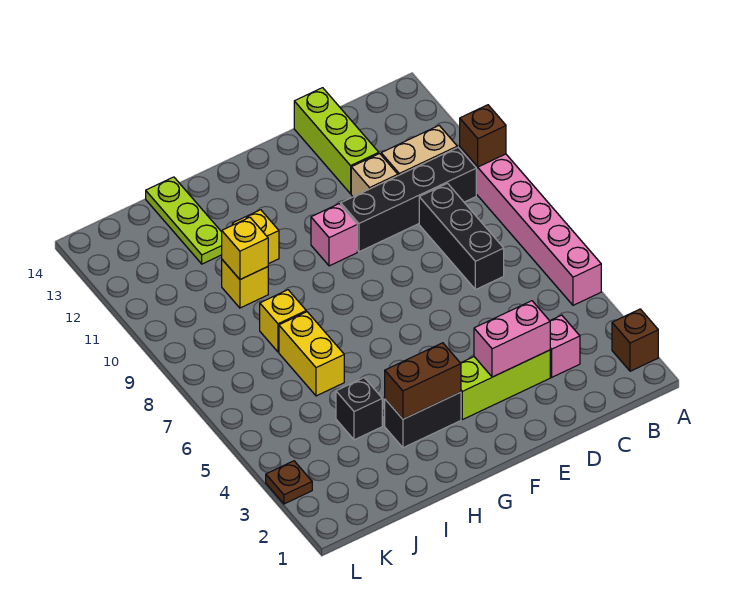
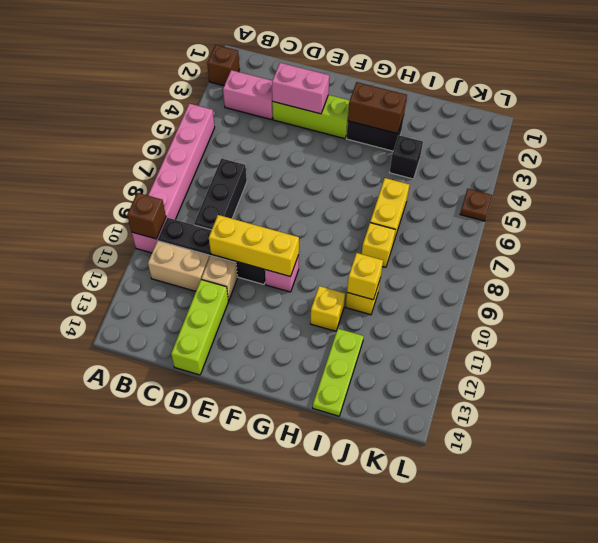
pink brick C3 level 1 -> pink brick B3:C3 level 1
none -> yellow brick D10:F10 level 2
brown plate L3 level 1 -> brown plate L5 level 1

